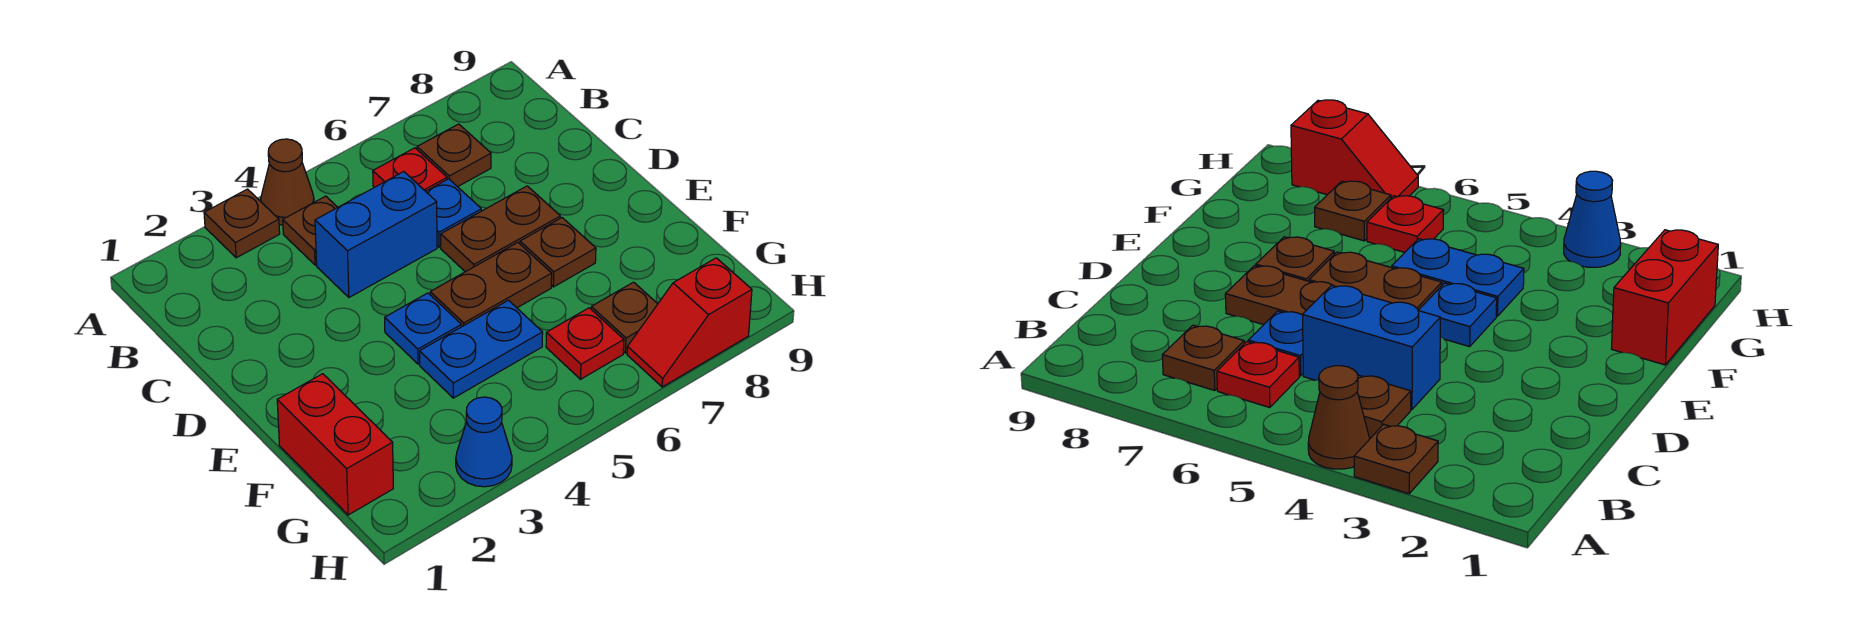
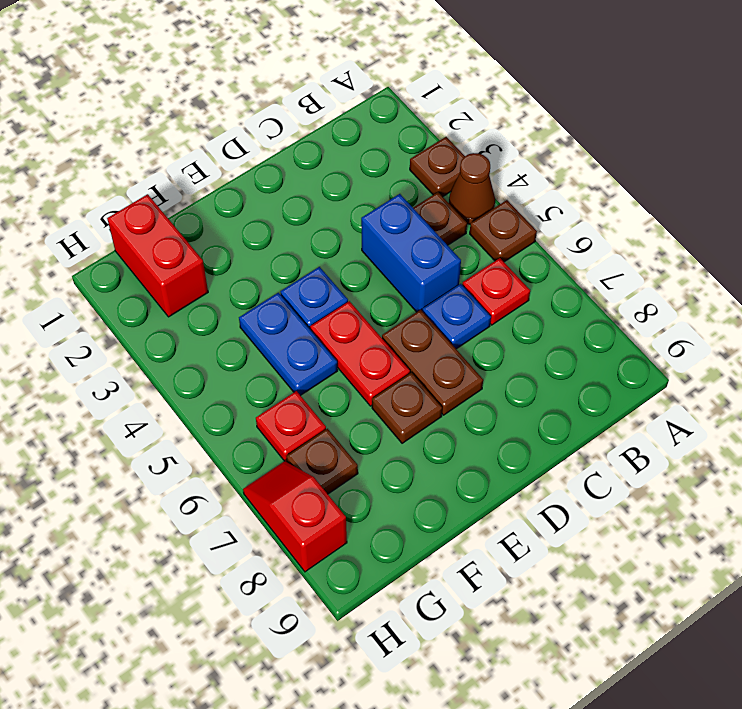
brown plate B7 level 1 -> brown plate A5 level 1
brown plate E5:E6 level 1 -> red plate E5:E6 level 1
red brick F1:G1 level 1 -> red brick G1:G2 level 1
blue cone H3 level 1 -> none

